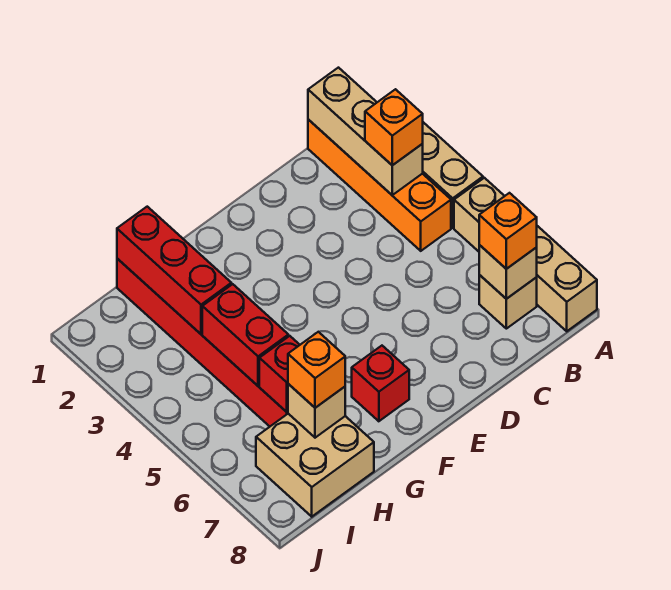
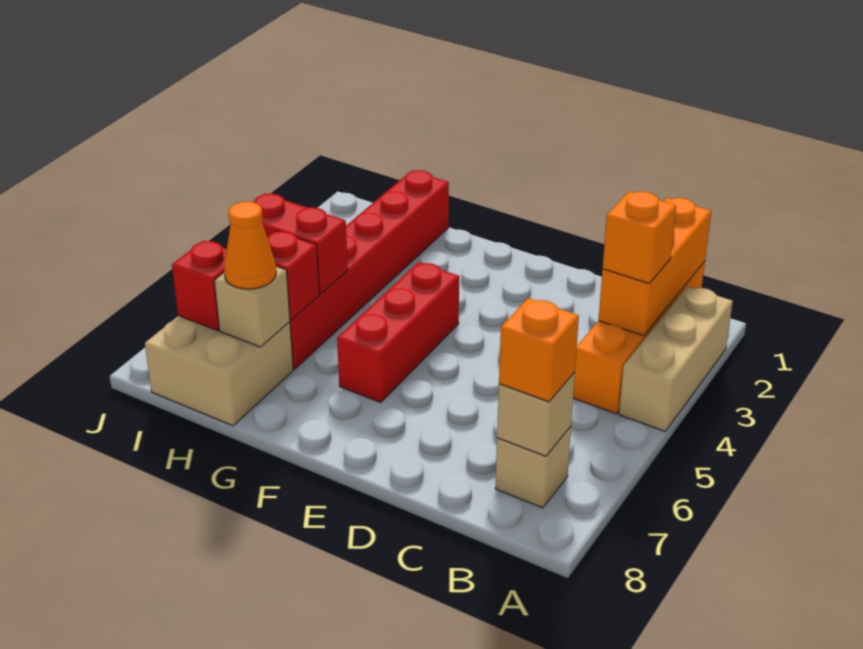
tan brick A5:A8 level 1 -> none
tan brick B1:B3 level 2 -> orange brick B1:B3 level 2
red brick F7 level 1 -> red brick I7 level 2
red brick H1:H3 level 2 -> red brick F4:F6 level 1
red brick H4:H5 level 2 -> red brick H5:I5 level 2
orange brick H7 level 3 -> orange cone H7 level 3

